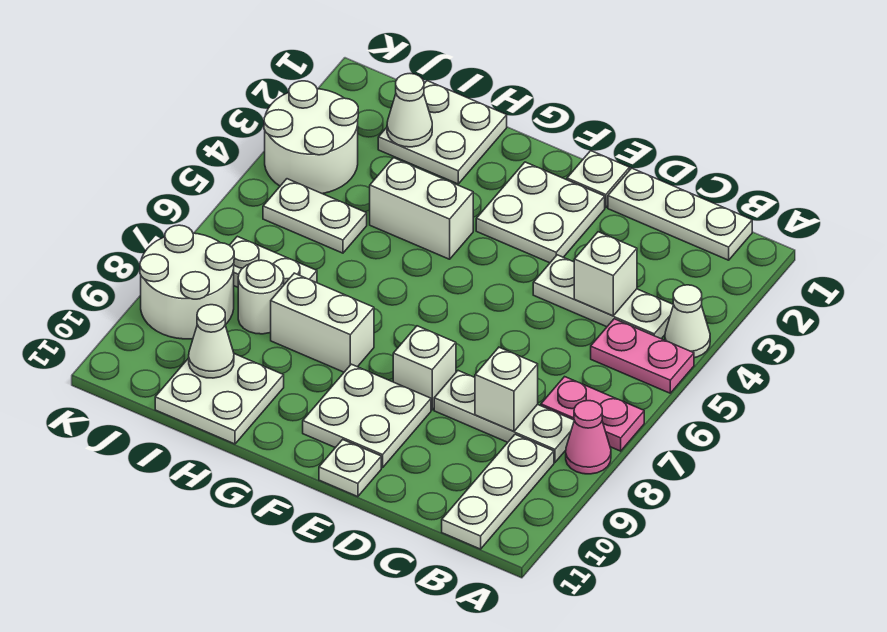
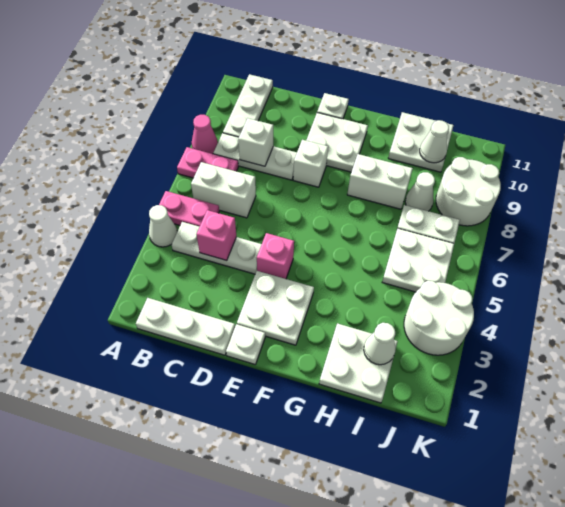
white brick C4 level 2 -> pink brick C4 level 2
none -> pink brick E4 level 1
white brick G4:H4 level 1 -> white brick B6:C6 level 1
white plate I5:J5 level 1 -> white plate I5:J6 level 1
white round brick I8 level 1 -> white cone I8 level 1

